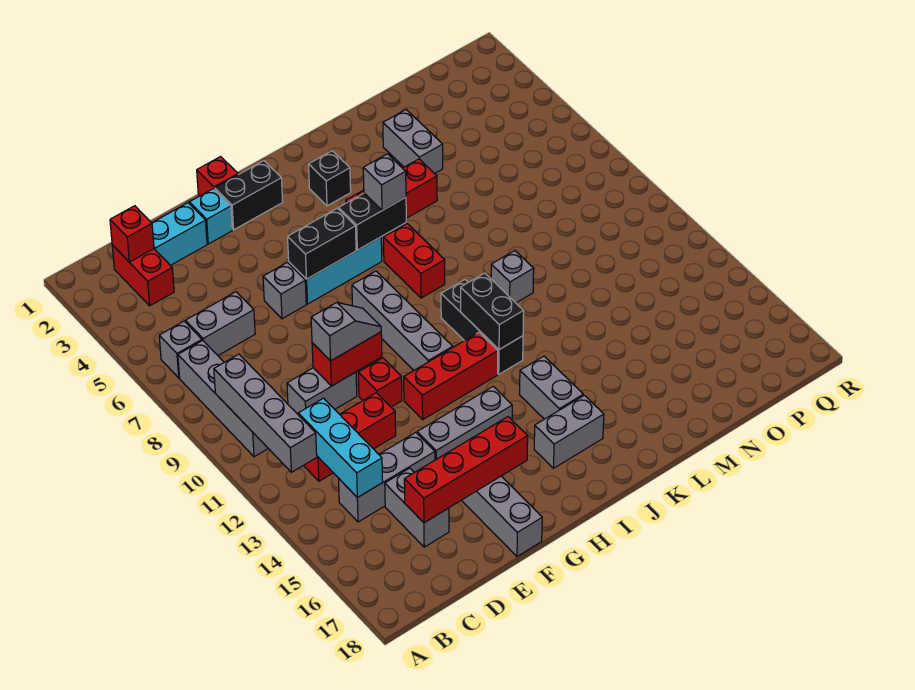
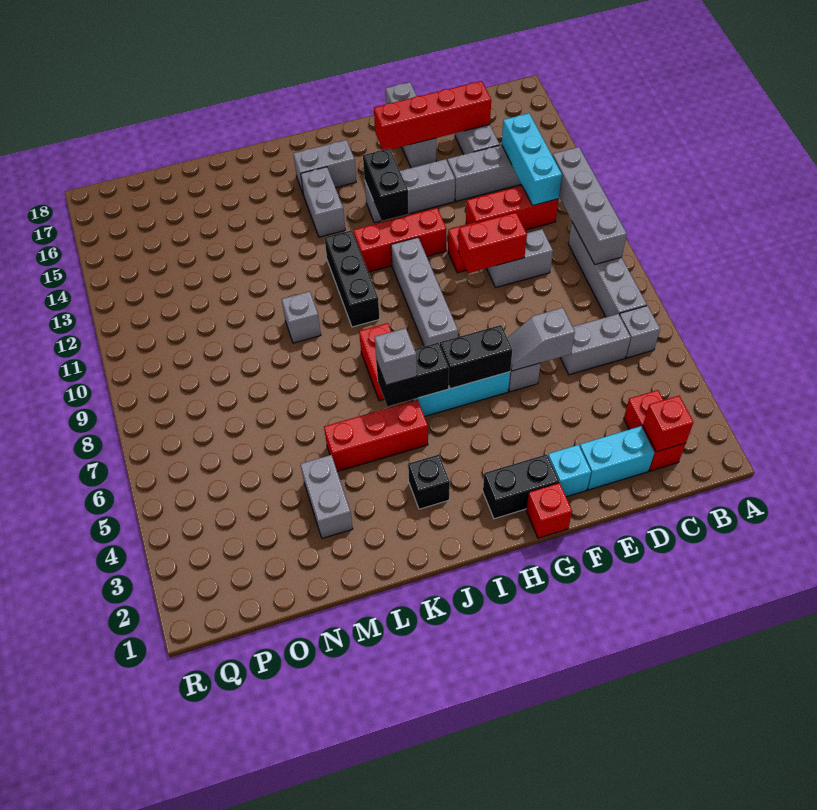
grey slope E10:F10 level 3 top E -> grey slope E6:F6 level 2 top E
black brick J11:J12 level 2 -> black brick H13:H14 level 2

